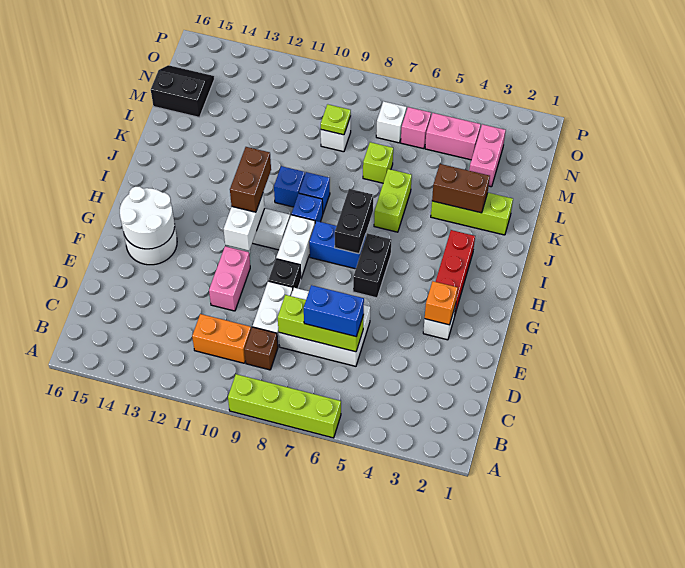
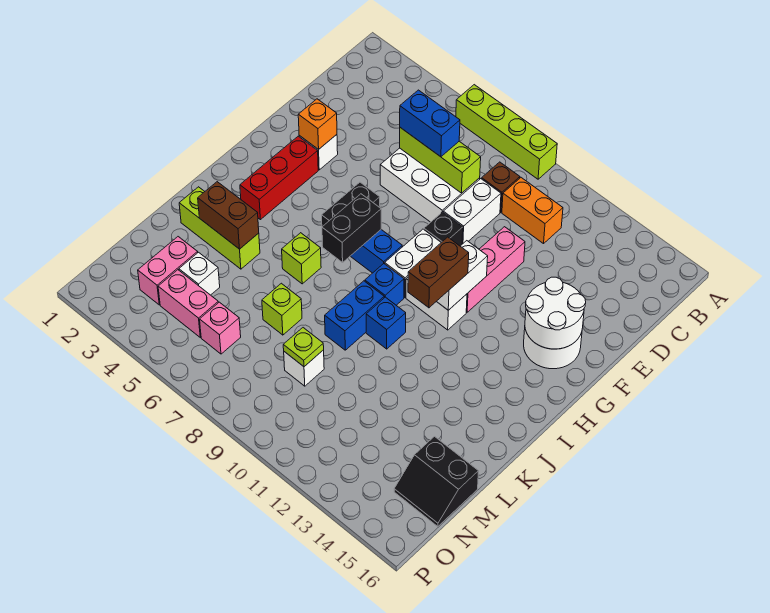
pink brick E11:F11 level 1 -> pink brick E11:G11 level 1
lime brick J6:K6 level 1 -> lime brick J6 level 1
blue brick J9 level 1 -> blue brick J9:K9 level 1
white brick N7 level 1 -> white brick M4 level 1

